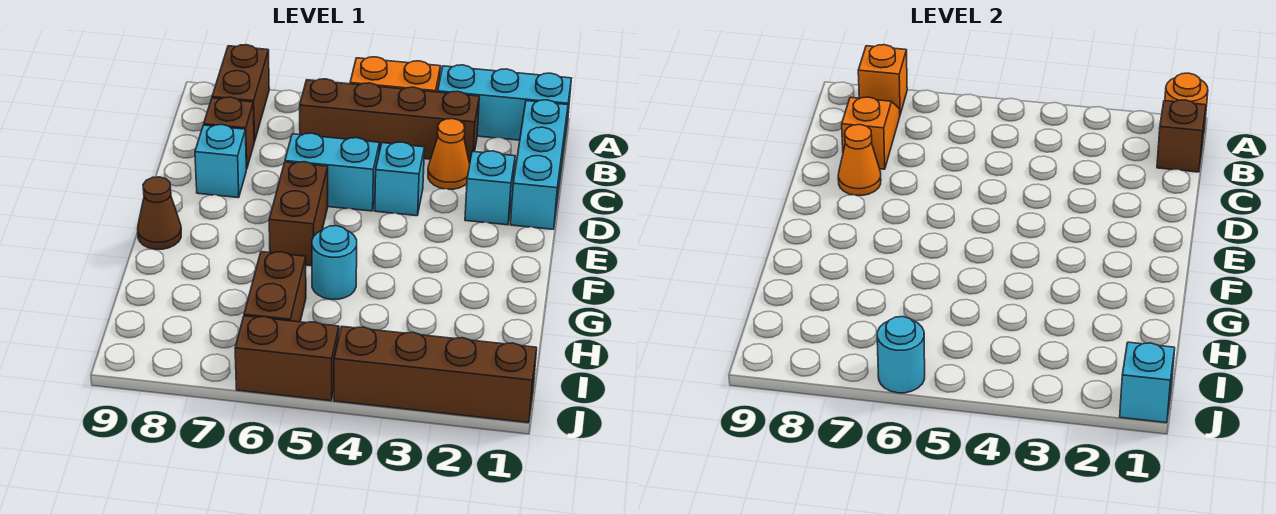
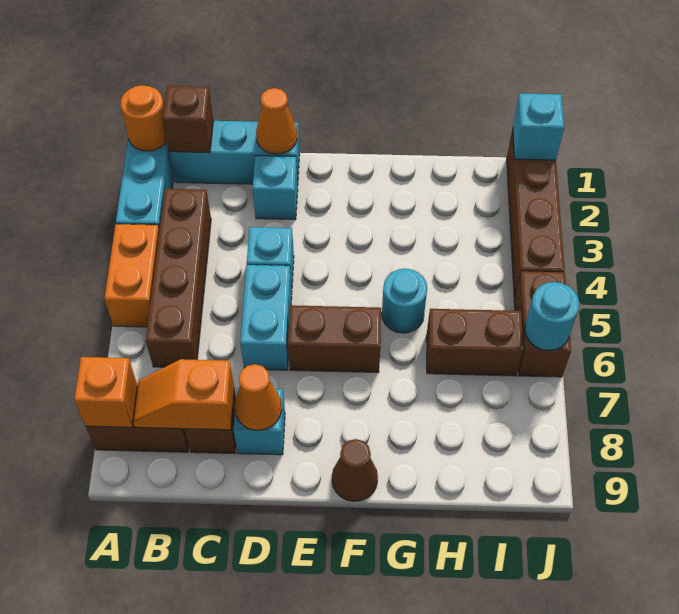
orange cone C3 level 1 -> orange cone D1 level 2

